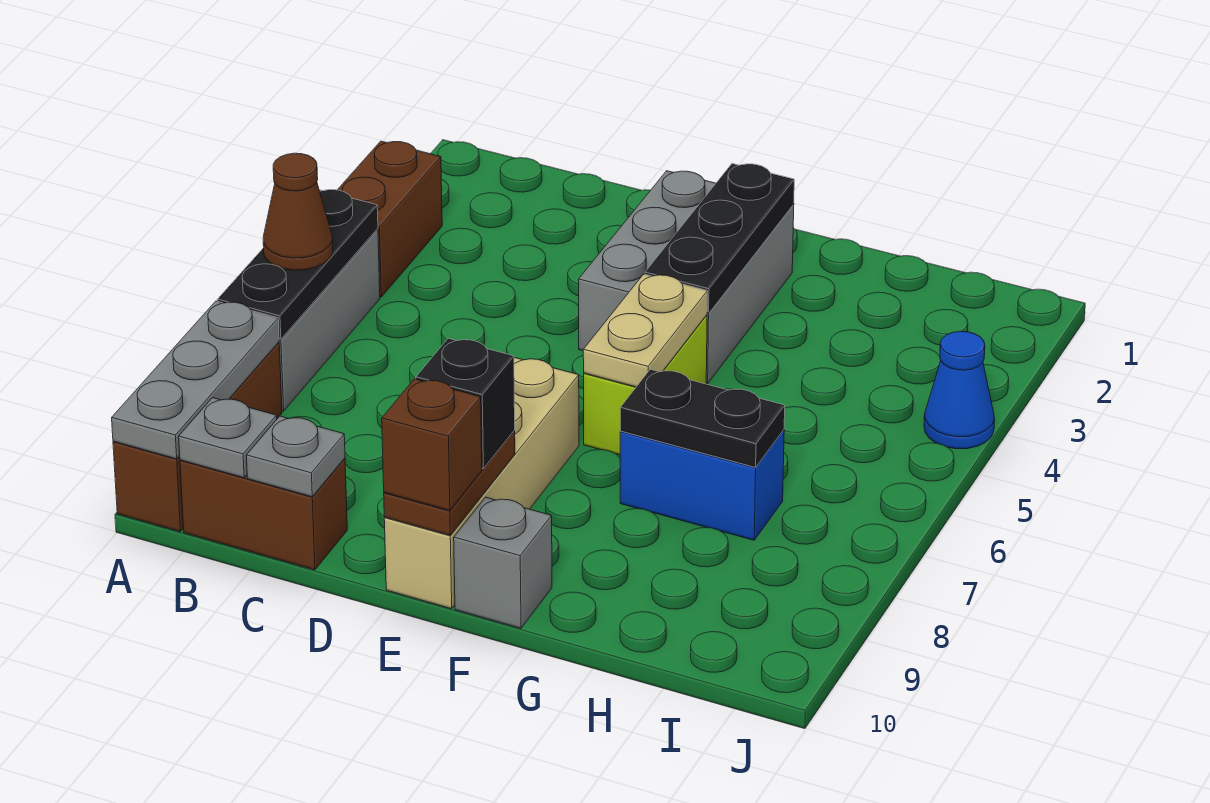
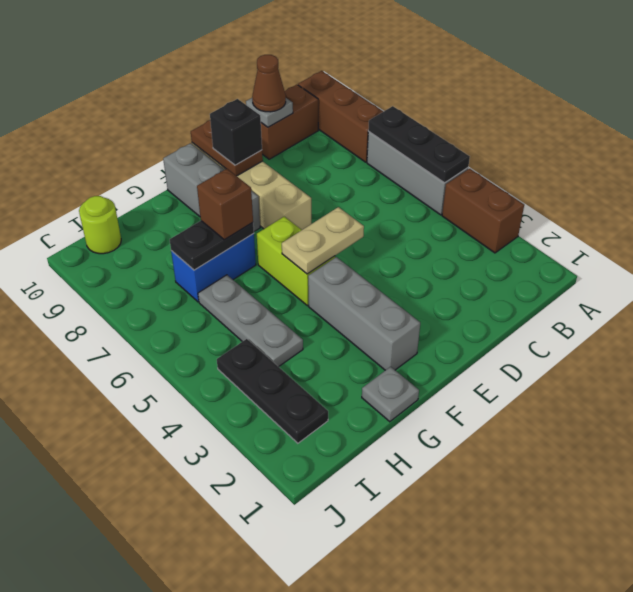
brown cone A6 level 3 -> brown cone C10 level 3
grey plate A8:A10 level 2 -> grey plate H4:H6 level 1
grey plate B10 level 2 -> grey plate G1 level 1
grey brick E2:F4 level 1 -> grey brick F2:F4 level 1
brown brick E10 level 3 -> brown brick G7 level 3
black plate F2:F4 level 2 -> black plate I2:I4 level 1
tan plate F5:F6 level 2 -> tan plate E5:F5 level 2
grey brick F10 level 1 -> grey brick F8:F10 level 1
none -> lime round brick I10 level 1
blue cone J4 level 1 -> none

